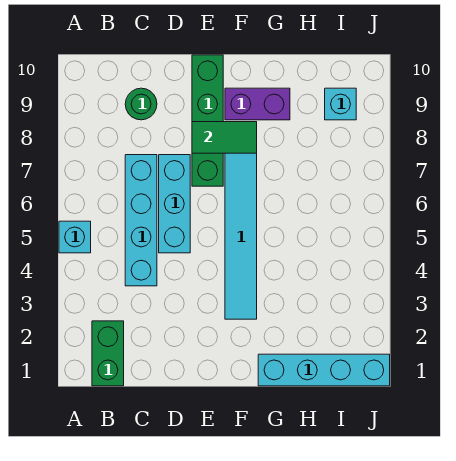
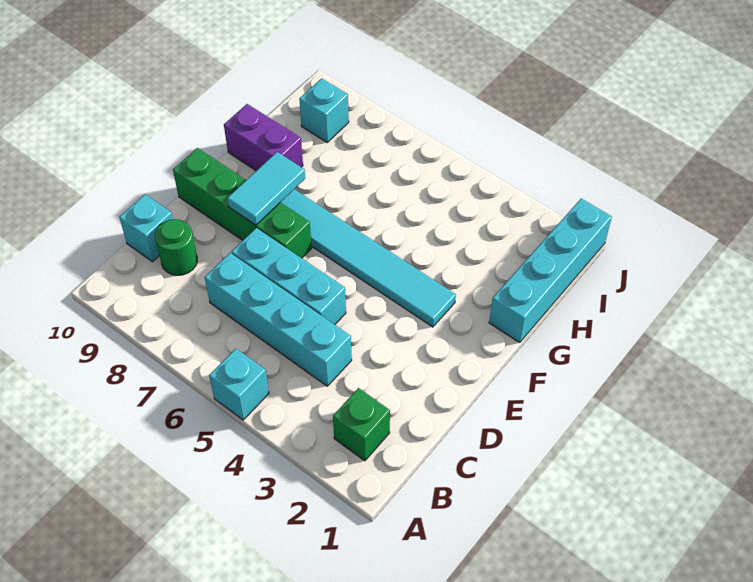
green brick B1:B2 level 1 -> green brick B2 level 1
none -> cyan brick C10 level 1
green tile E8:F8 level 2 -> cyan tile E8:F8 level 2
purple brick F9:G9 level 1 -> purple brick G9:G10 level 1

